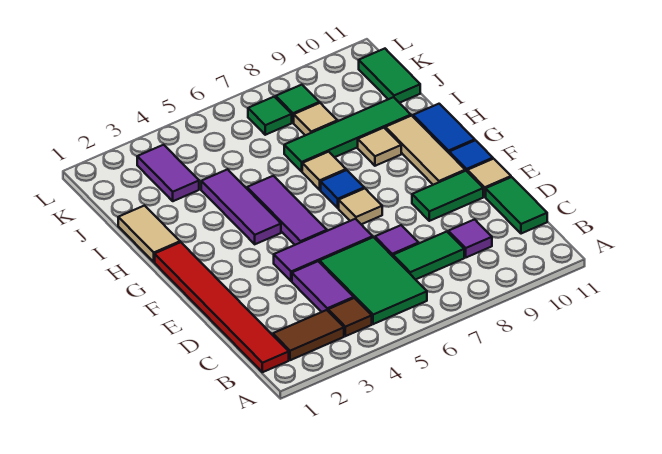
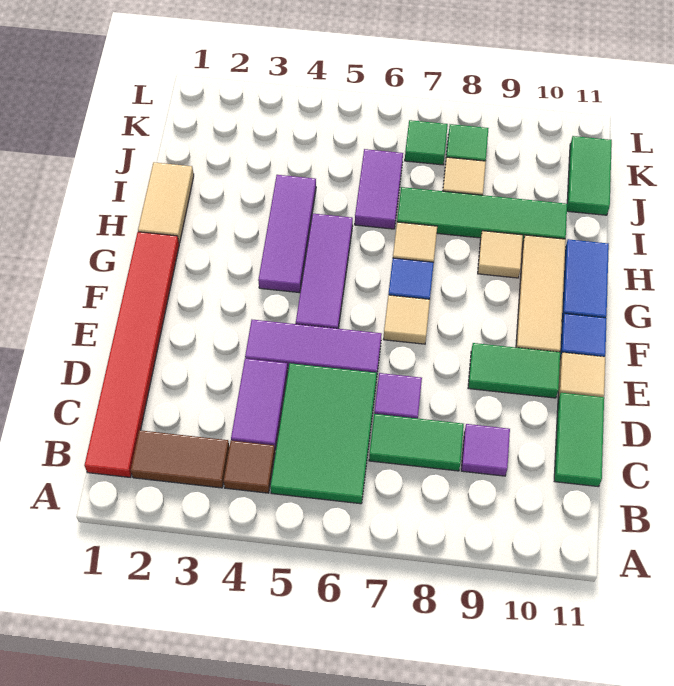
purple tile J3:K3 level 1 -> purple tile I6:J6 level 1

